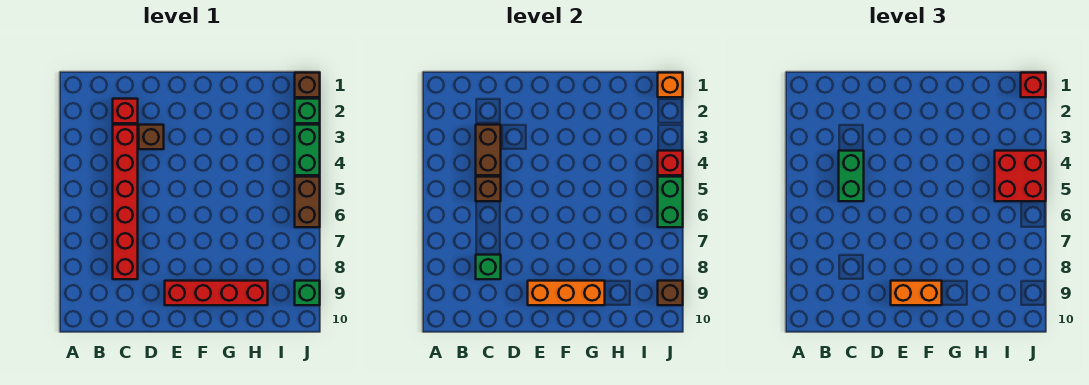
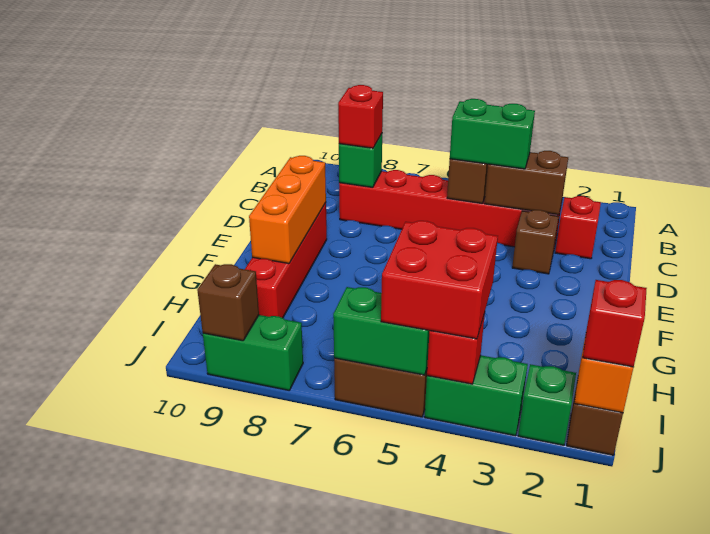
none -> red brick C8 level 3
orange brick E9:F9 level 3 -> none
green brick J9 level 1 -> green brick J8:J9 level 1

